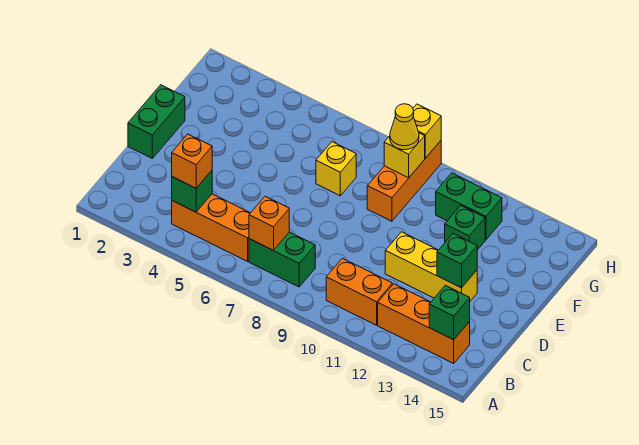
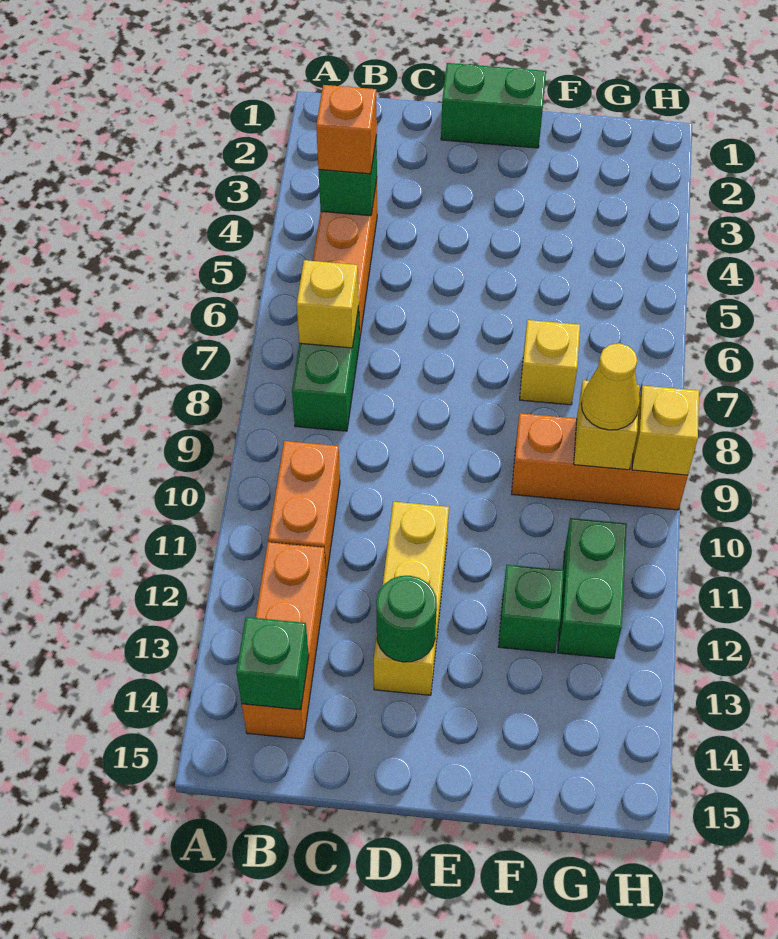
orange brick B7 level 2 -> yellow brick B7 level 2
green brick D13 level 2 -> green round brick D13 level 2

